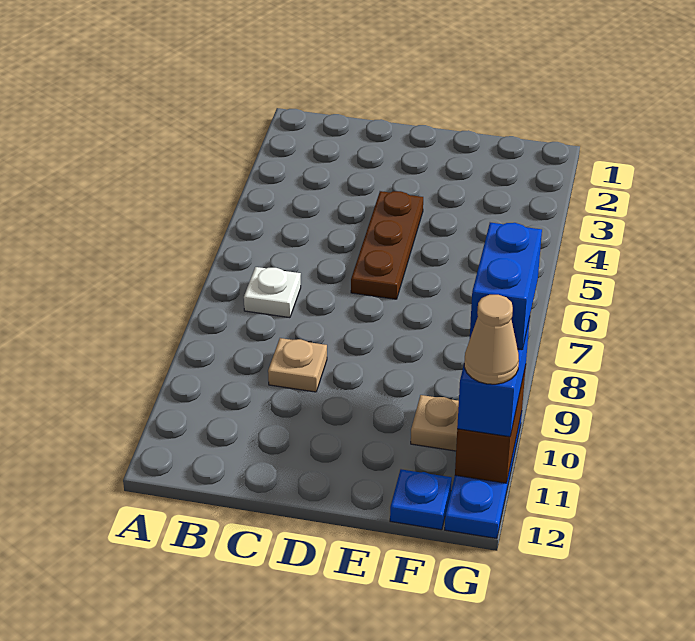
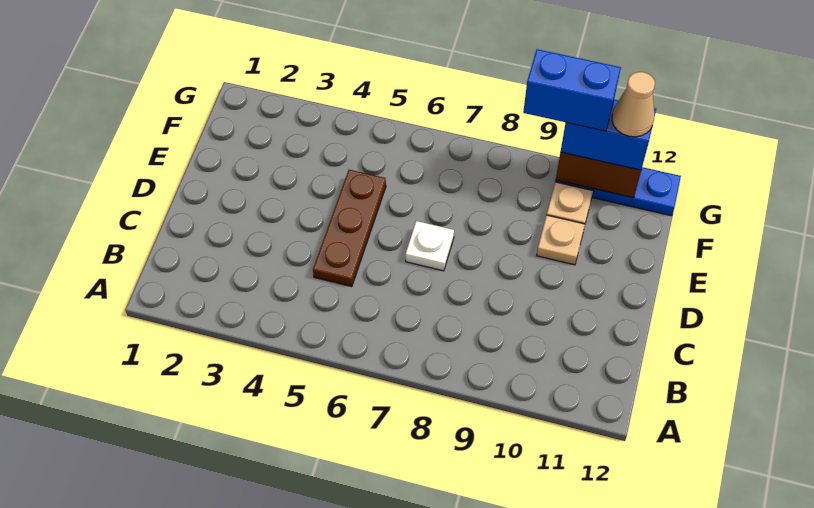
white plate B7 level 1 -> white plate D7 level 1
tan plate C9 level 1 -> tan plate E10 level 1
brown plate D4:D6 level 1 -> brown plate C5:E5 level 1
blue plate F12 level 1 -> none

